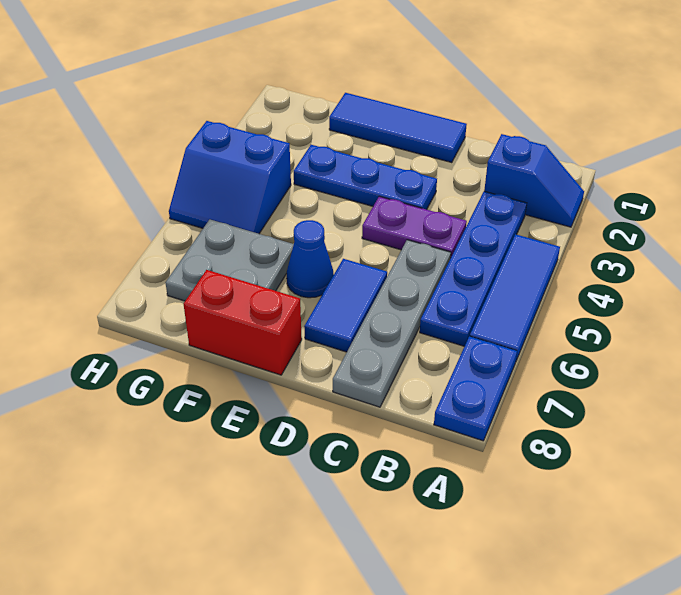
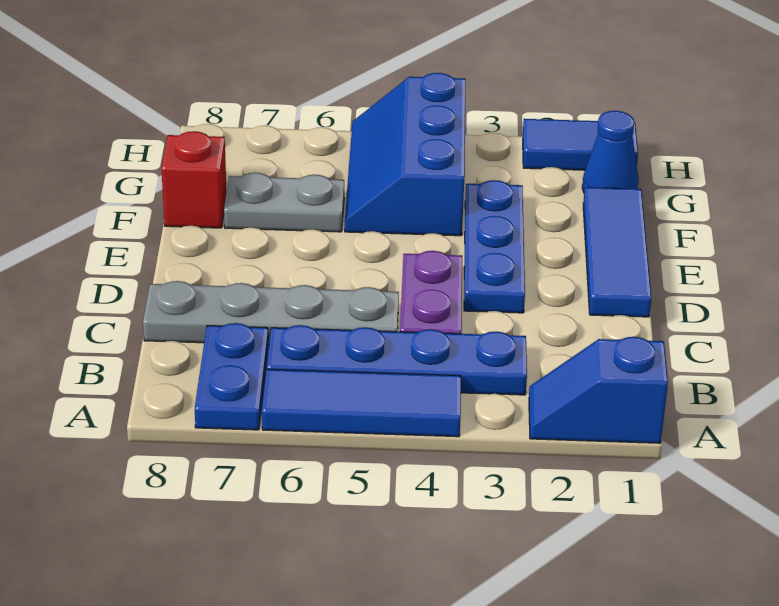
blue slope A2:B2 level 1 top B -> blue slope A1:A2 level 1 top 1
blue plate A7:A8 level 1 -> blue plate A7:B7 level 1
blue tile D6:D7 level 1 -> blue tile H1:H2 level 1
blue cone E6 level 1 -> blue cone G1 level 1
red brick E8:F8 level 1 -> red brick F8 level 1
grey plate F6:G7 level 1 -> grey plate F6:F7 level 1
blue slope G4:H5 level 1 top 4 -> blue slope F4:H5 level 1 top 4

